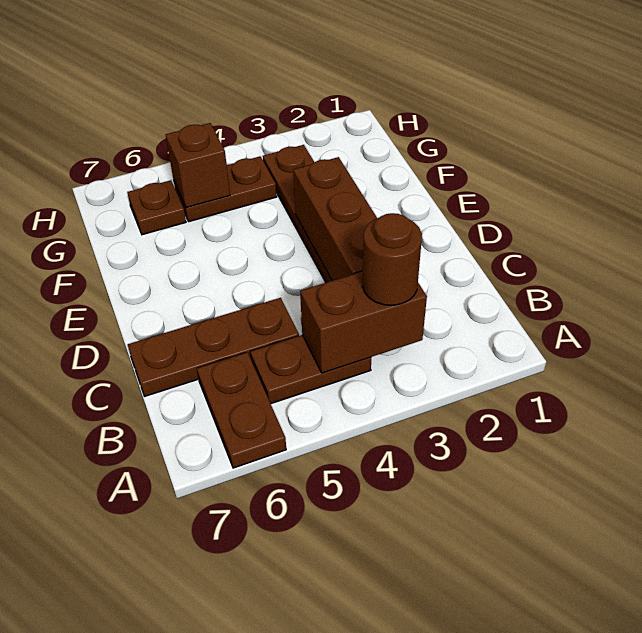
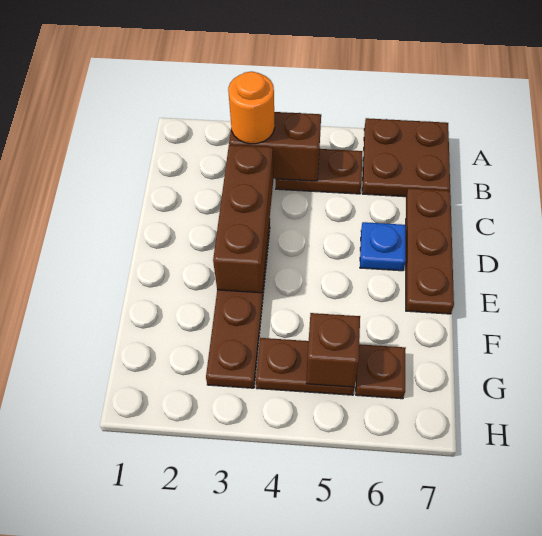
brown plate A6:B6 level 1 -> brown plate A6:B7 level 1
brown round brick B3 level 3 -> orange round brick B3 level 3
brown plate C5:C7 level 1 -> brown plate C7:E7 level 1
none -> blue plate D6 level 1

